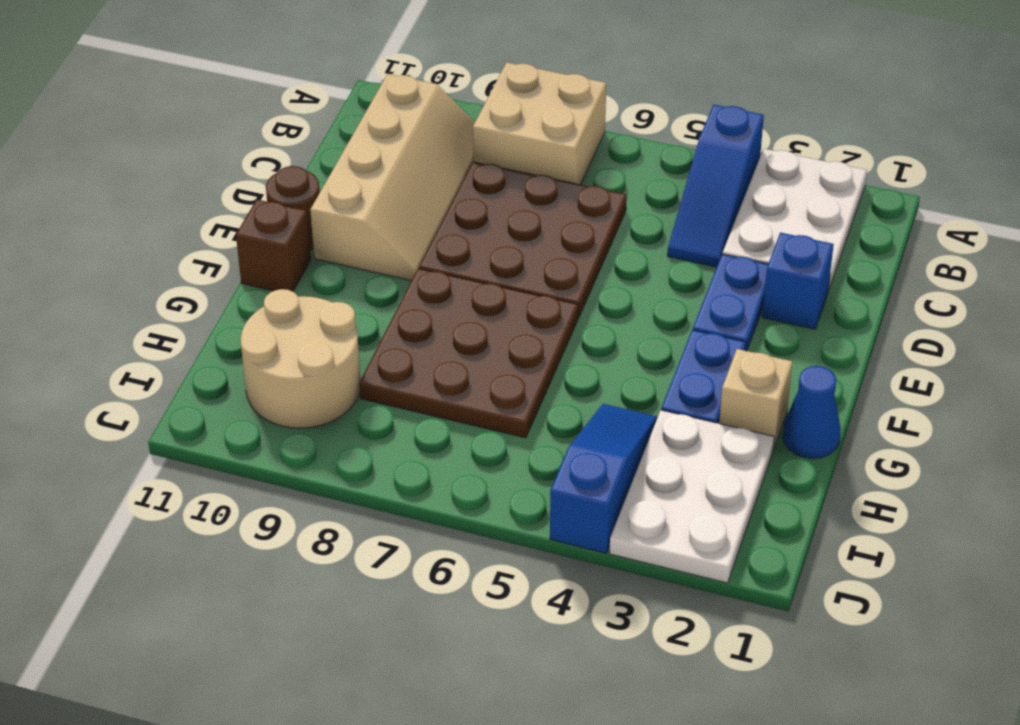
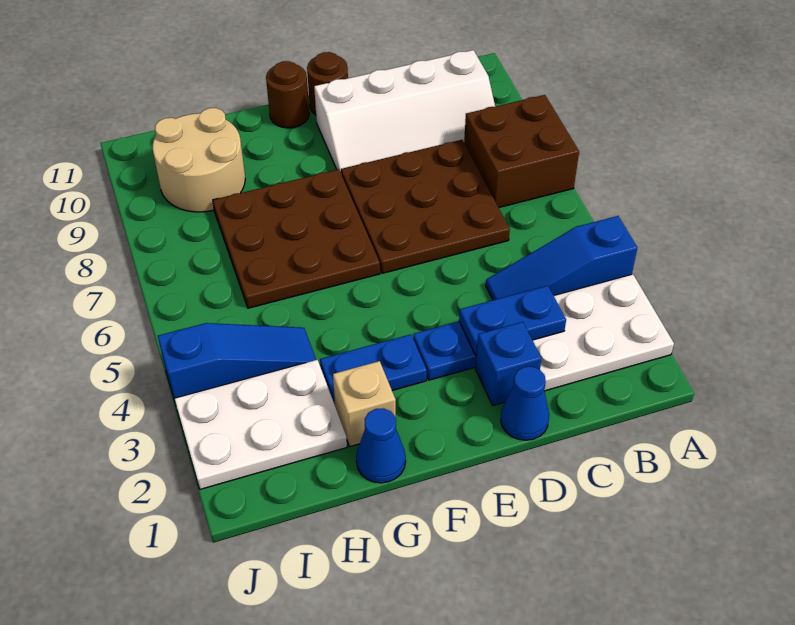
tan brick A7:B8 level 1 -> brown brick A7:B8 level 1
tan slope B9:E10 level 1 top 10 -> white slope B9:E10 level 1 top 10
none -> blue plate C3:D3 level 2
none -> blue cone D1 level 1
brown brick F11 level 1 -> brown round brick F11 level 1

